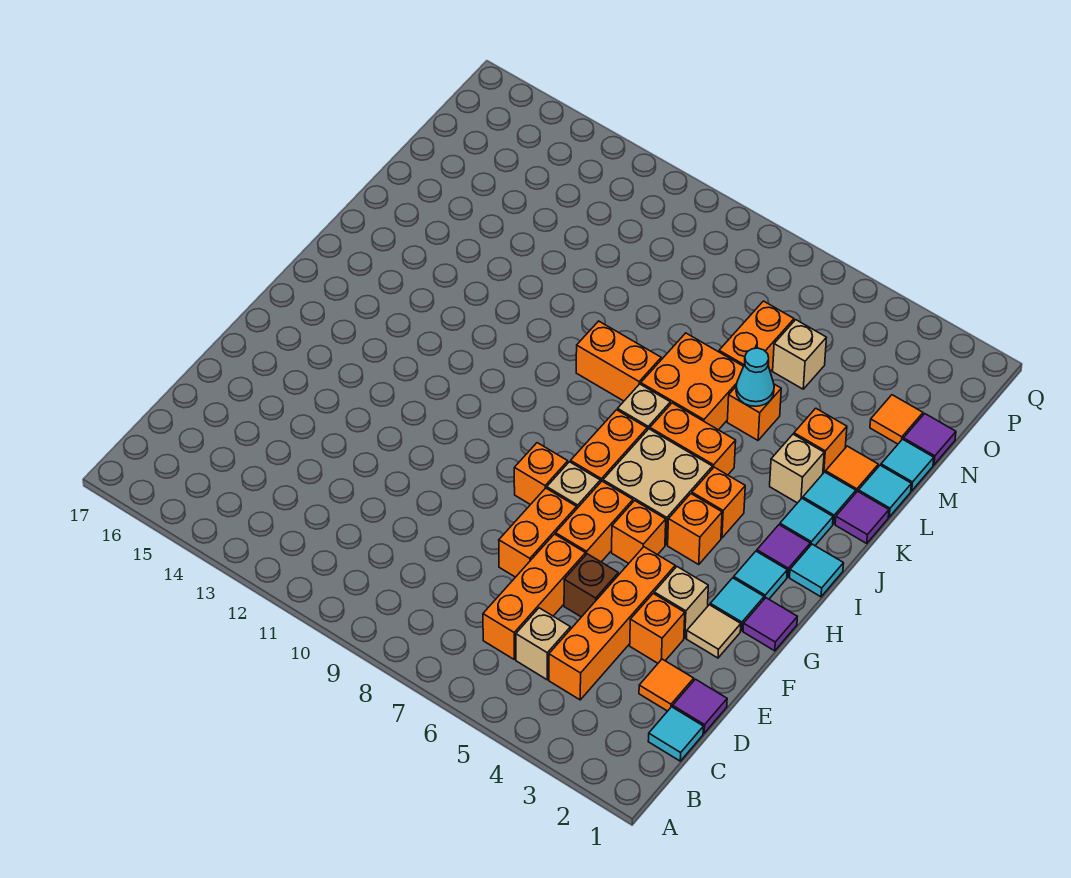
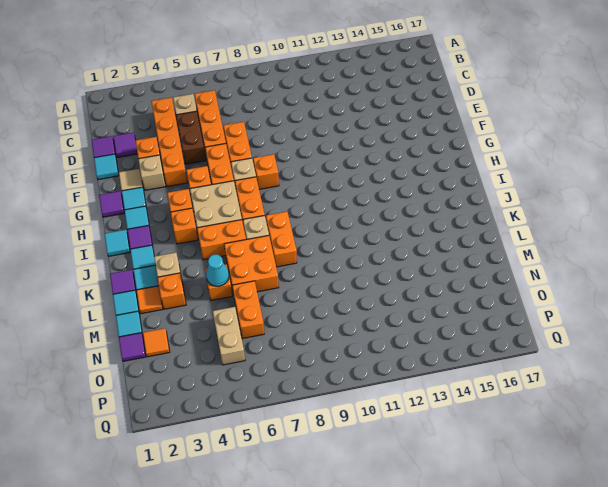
cyan tile C1 level 1 -> cyan tile E1 level 1
orange tile D2 level 1 -> purple tile D2 level 1
brown brick E5 level 1 -> brown brick D5:E5 level 1
orange brick K8:K9 level 1 -> orange brick J8:K8 level 1
tan brick N5 level 1 -> tan brick N5:O5 level 1

